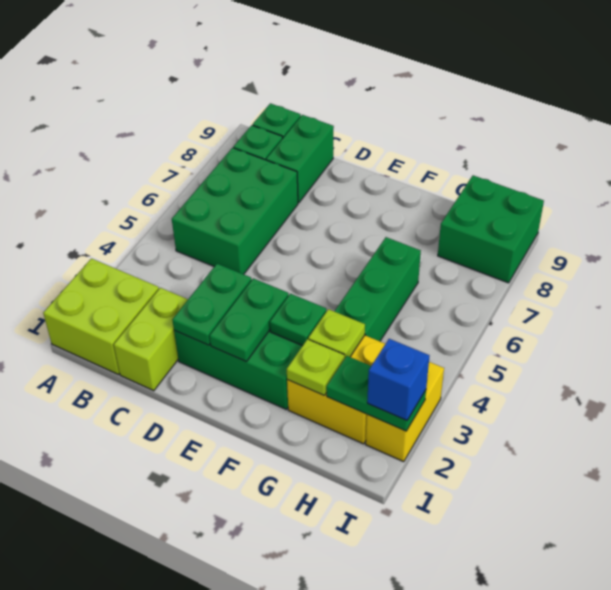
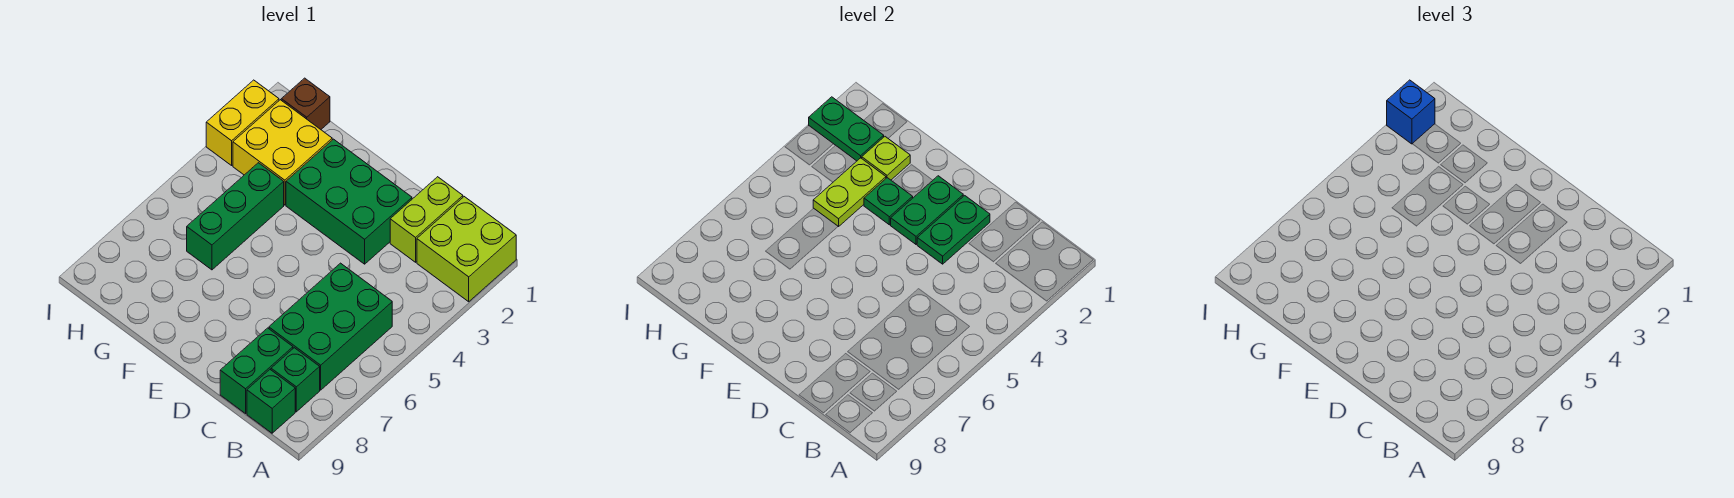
lime plate G3 level 2 -> lime plate G3:G4 level 2
none -> brown brick H1 level 1
green brick H8:I9 level 1 -> none

